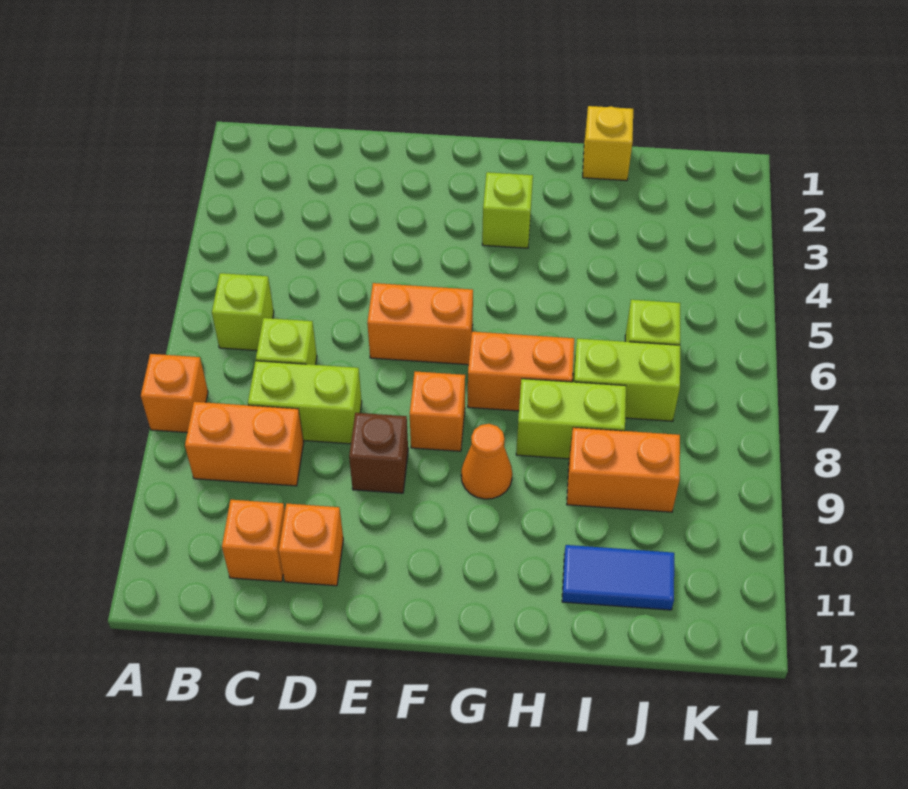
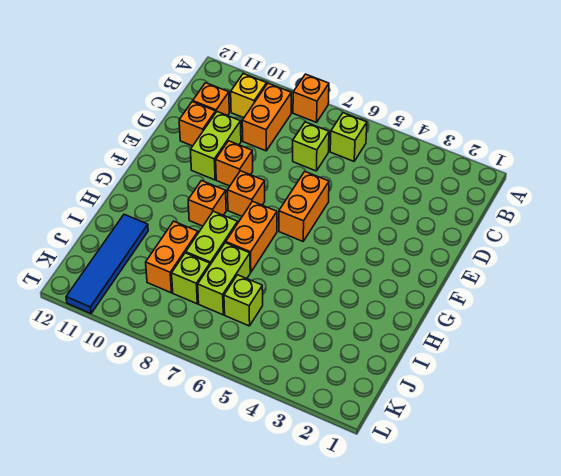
lime brick C8:D8 level 1 -> lime brick D10:E10 level 1
brown brick E9 level 1 -> orange brick E9 level 1
lime brick G3 level 1 -> lime brick J8 level 1
orange cone G9 level 1 -> orange brick G9 level 1
yellow brick I1 level 1 -> yellow brick B10 level 1
blue tile I11:J11 level 1 -> blue tile I11:L11 level 1

